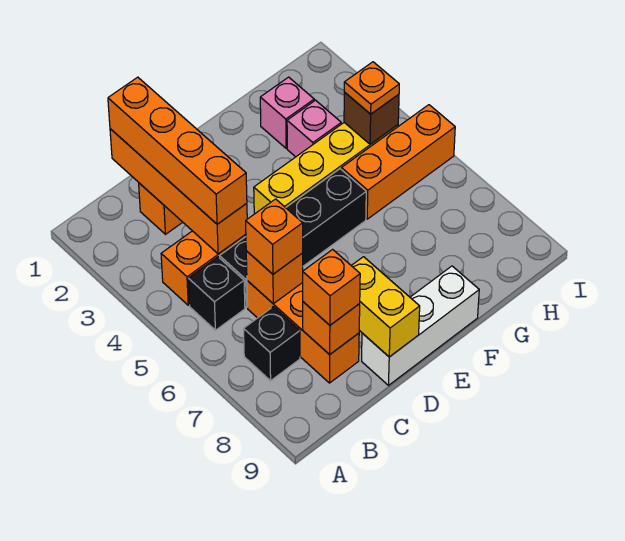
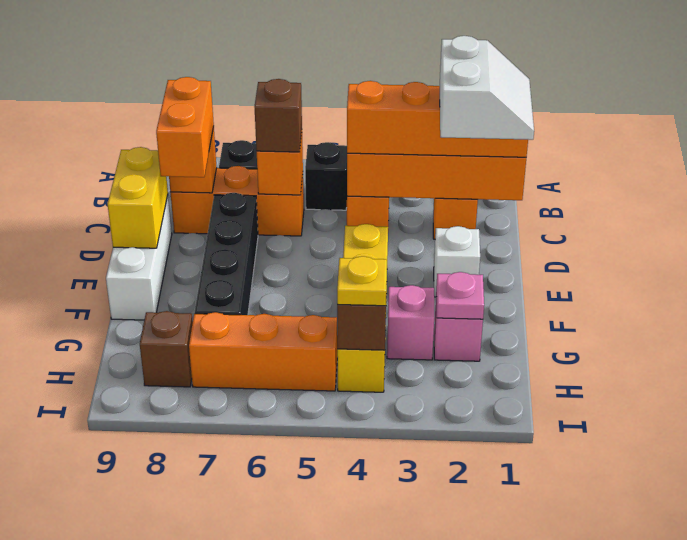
none -> white slope C1:D2 level 4 top 2
black brick C5:F5 level 1 -> black brick D7:G7 level 1
orange brick C6 level 3 -> brown brick C6 level 3
orange brick C8 level 3 -> orange brick C8:D8 level 3
yellow brick D8:D9 level 2 -> yellow brick D9:E9 level 2
none -> white brick E2 level 1
none -> pink plate G2 level 2
orange brick G5:I5 level 1 -> orange brick H5:H7 level 1
orange plate H4 level 3 -> yellow plate H4 level 3
none -> brown brick H8 level 1

